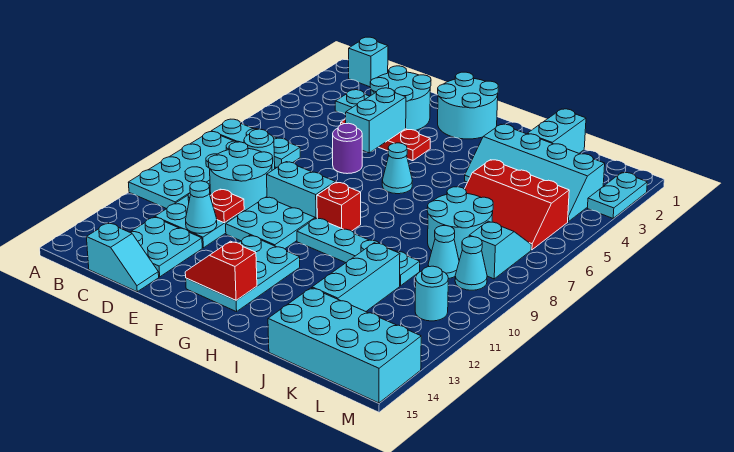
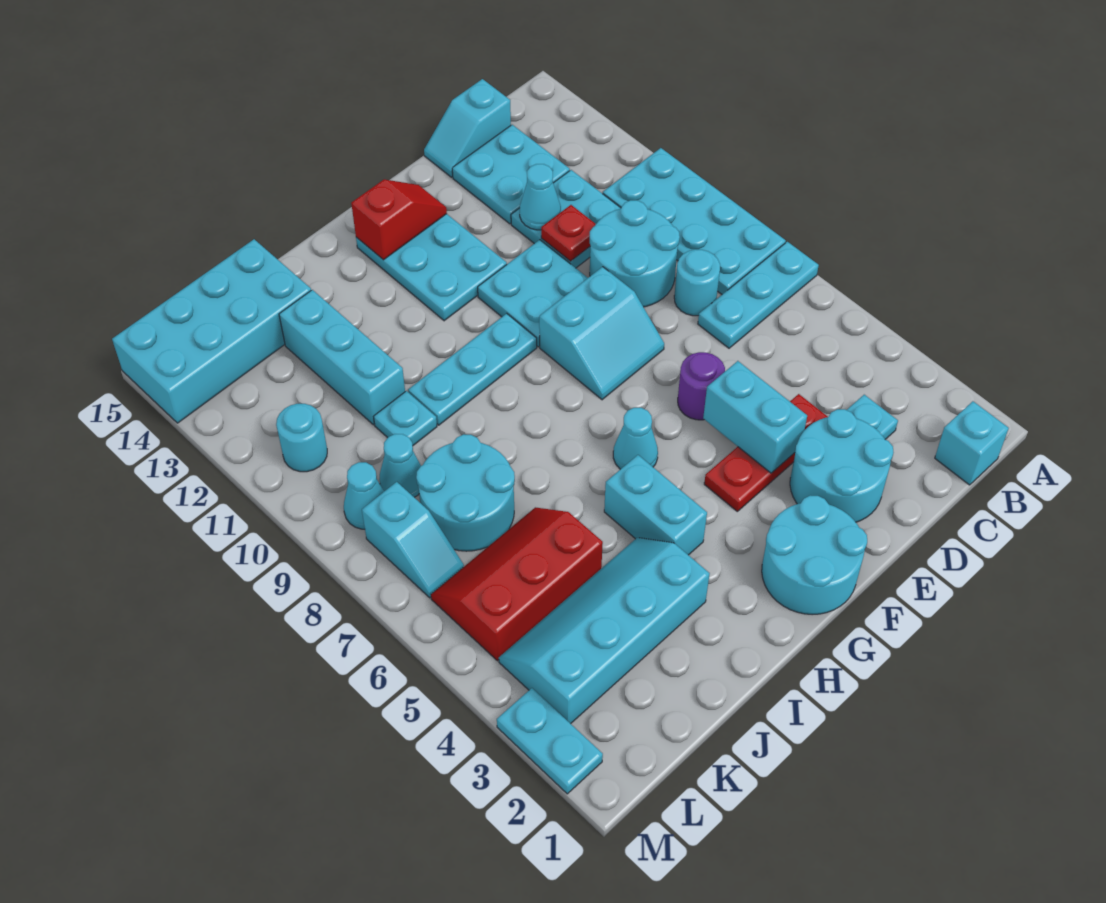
red brick G9 level 1 -> none
cyan brick J1:J2 level 1 -> cyan brick H4:H5 level 1

